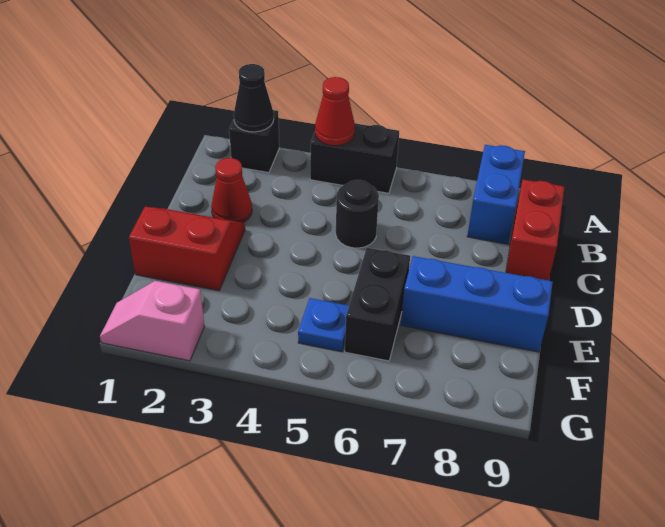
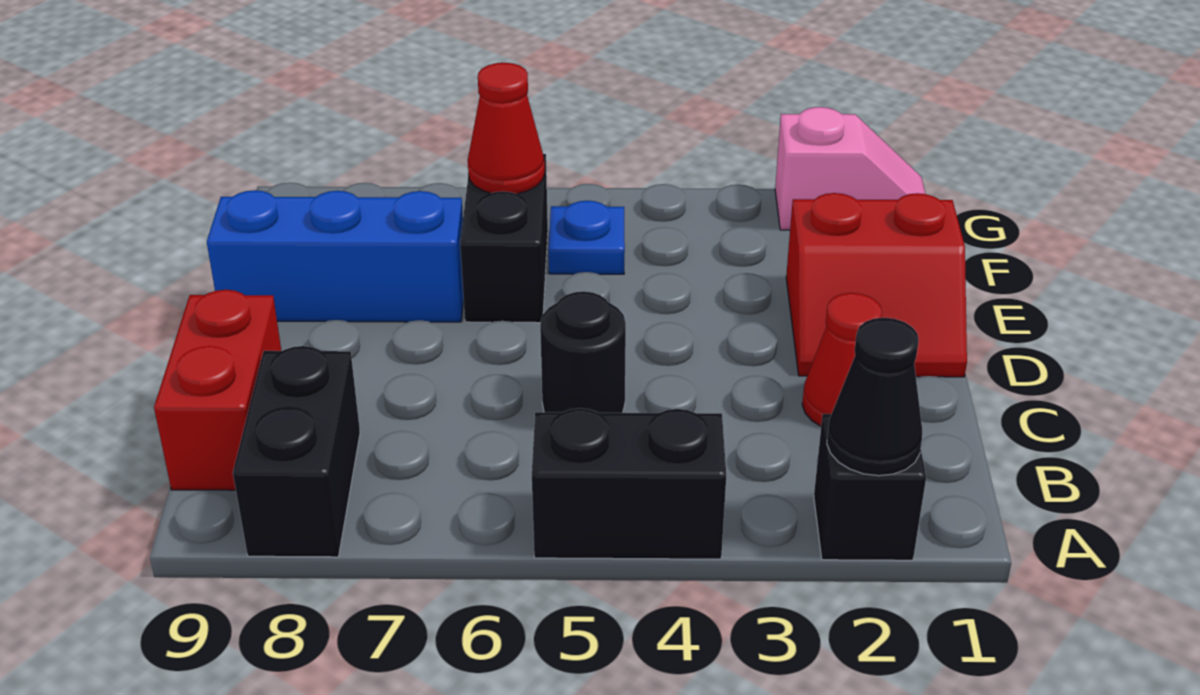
red cone A4 level 2 -> red cone F6 level 2
blue brick A8:B8 level 1 -> black brick A8:B8 level 1

